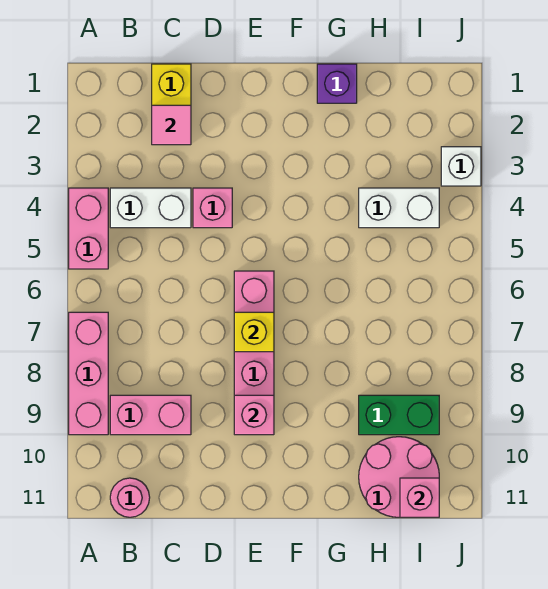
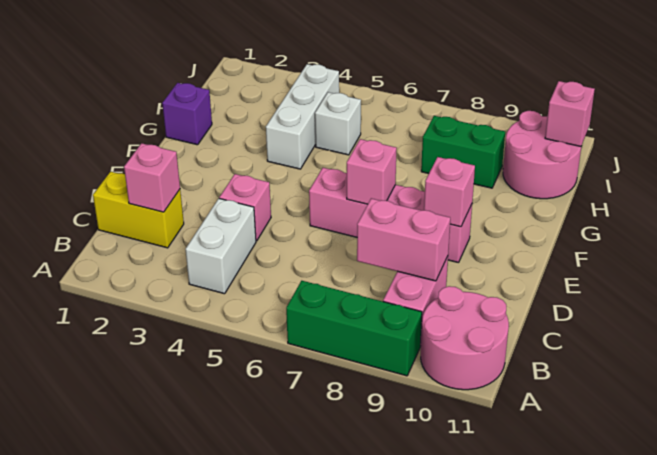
pink brick A4:A5 level 1 -> pink brick C8:C9 level 2
pink brick A7:A9 level 1 -> green brick A7:A9 level 1
pink round brick B11 level 1 -> pink round brick A10:B11 level 1
pink tile C2 level 2 -> pink brick C2 level 2
yellow brick E7 level 2 -> pink brick E7 level 2
white brick H4:I4 level 1 -> white brick G4:I4 level 1
green brick H9:I9 level 1 -> green brick H8:H9 level 1
white brick J3 level 1 -> white brick H5 level 1

